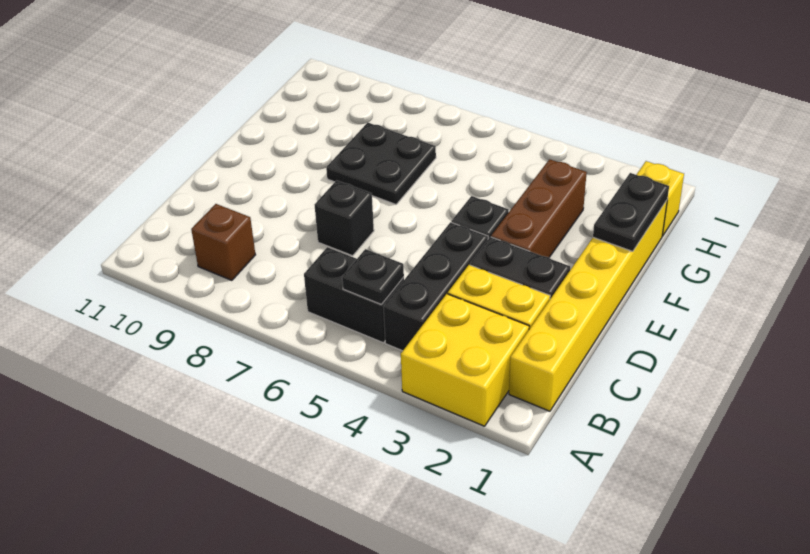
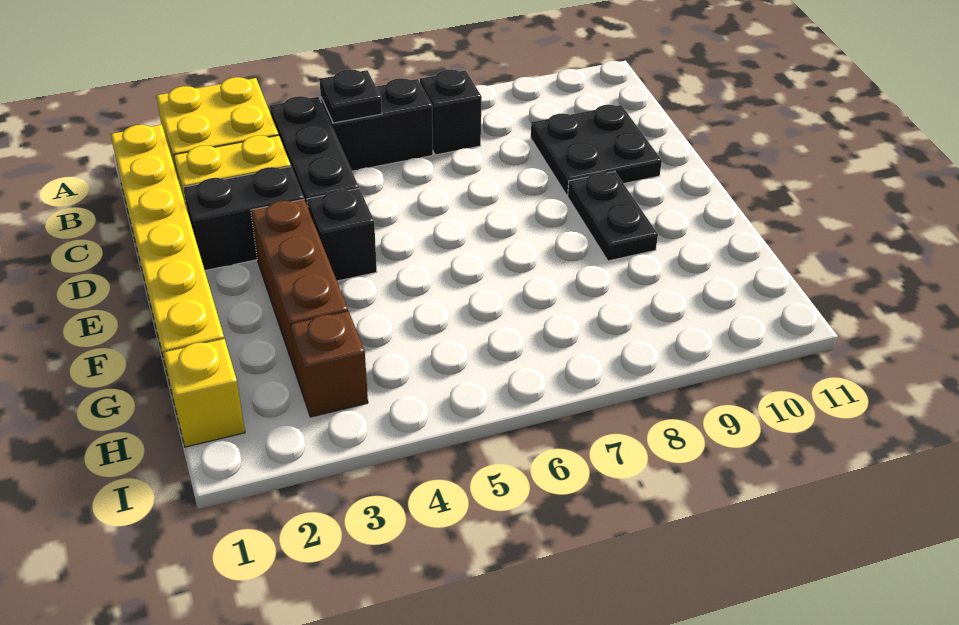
brown brick B9 level 1 -> brown brick H3 level 1
black brick D7 level 1 -> black brick B7 level 1
black plate F1:G1 level 2 -> black plate E9:F9 level 1
black plate F7:G8 level 1 -> black plate C9:D10 level 1

